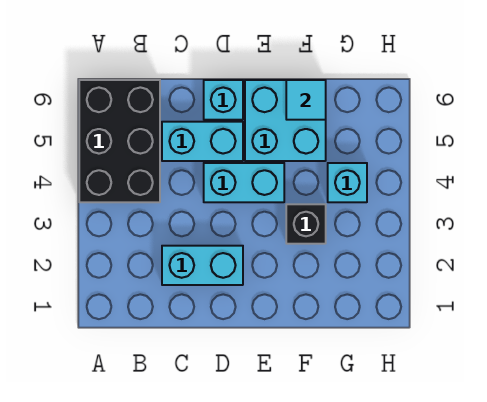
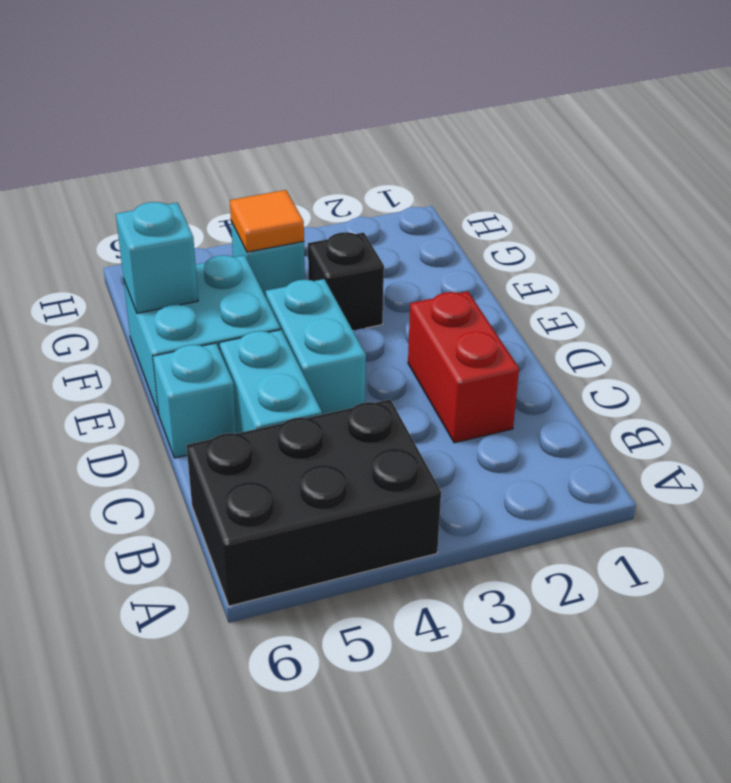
cyan brick C2:D2 level 1 -> red brick C2:D2 level 1
cyan tile F6 level 2 -> cyan brick F6 level 2
none -> orange tile G4 level 2

